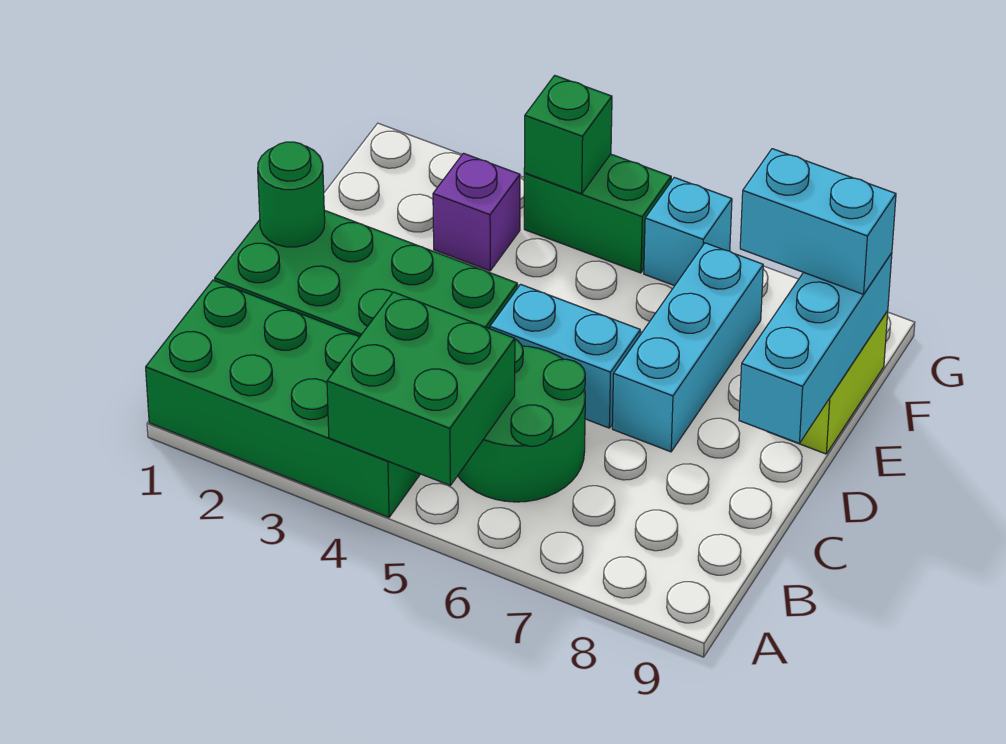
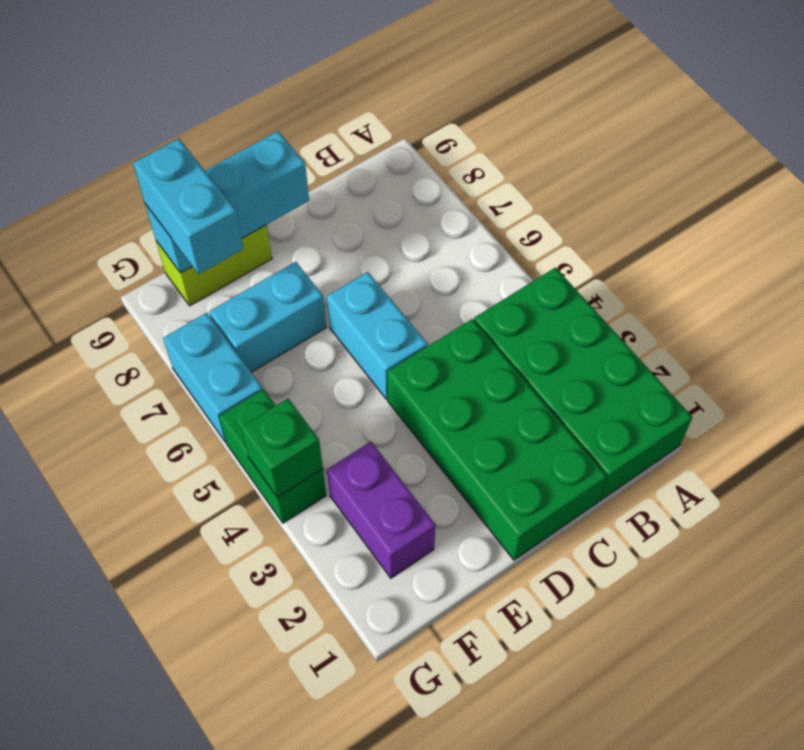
green brick A4:B5 level 2 -> none
green round brick B5:C6 level 1 -> none
green round brick D1 level 2 -> none
cyan brick D7:F7 level 1 -> cyan brick E7:F7 level 1
purple brick F3 level 1 -> purple brick F2:F3 level 1
cyan brick G6 level 1 -> cyan brick G6:G7 level 1

